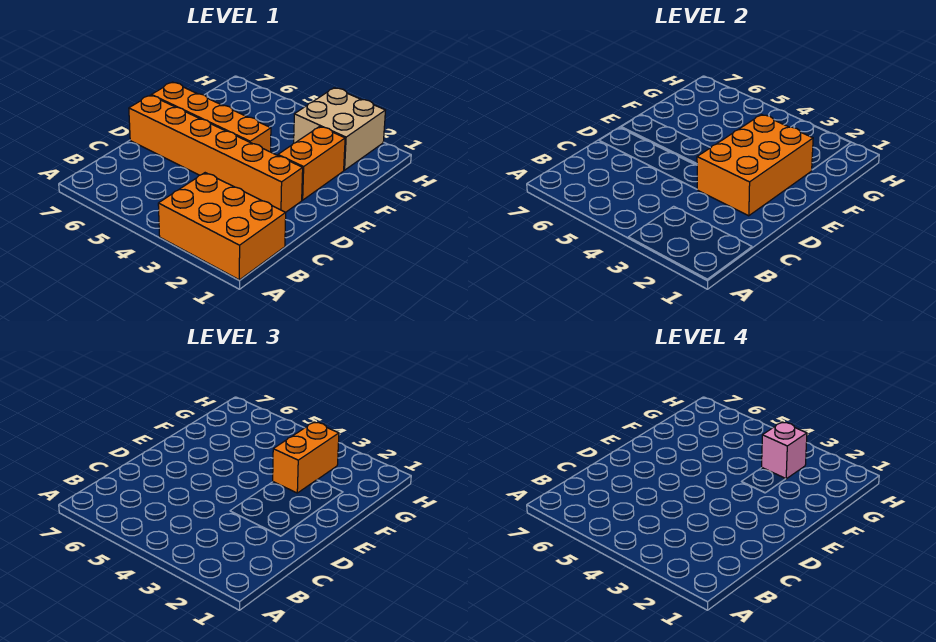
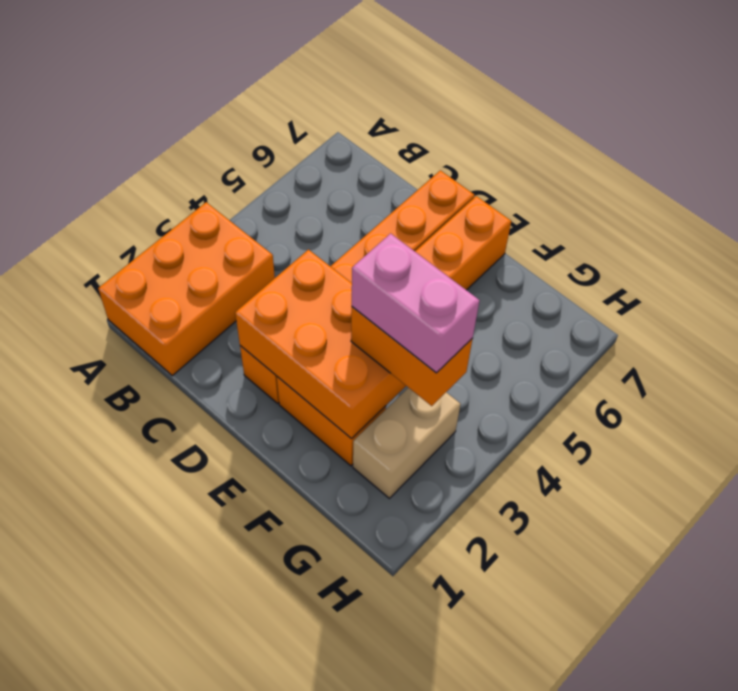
tan brick G2:H3 level 1 -> tan brick G2:G3 level 1
pink brick G3 level 4 -> pink brick F3:G3 level 4

